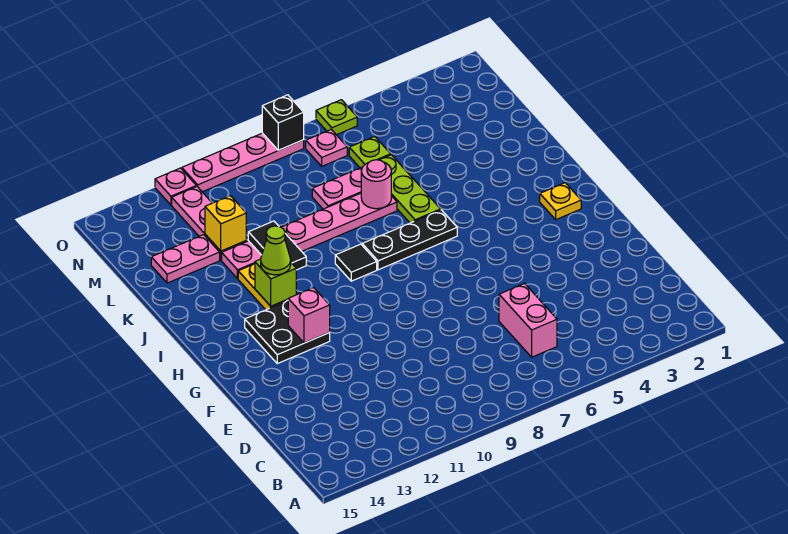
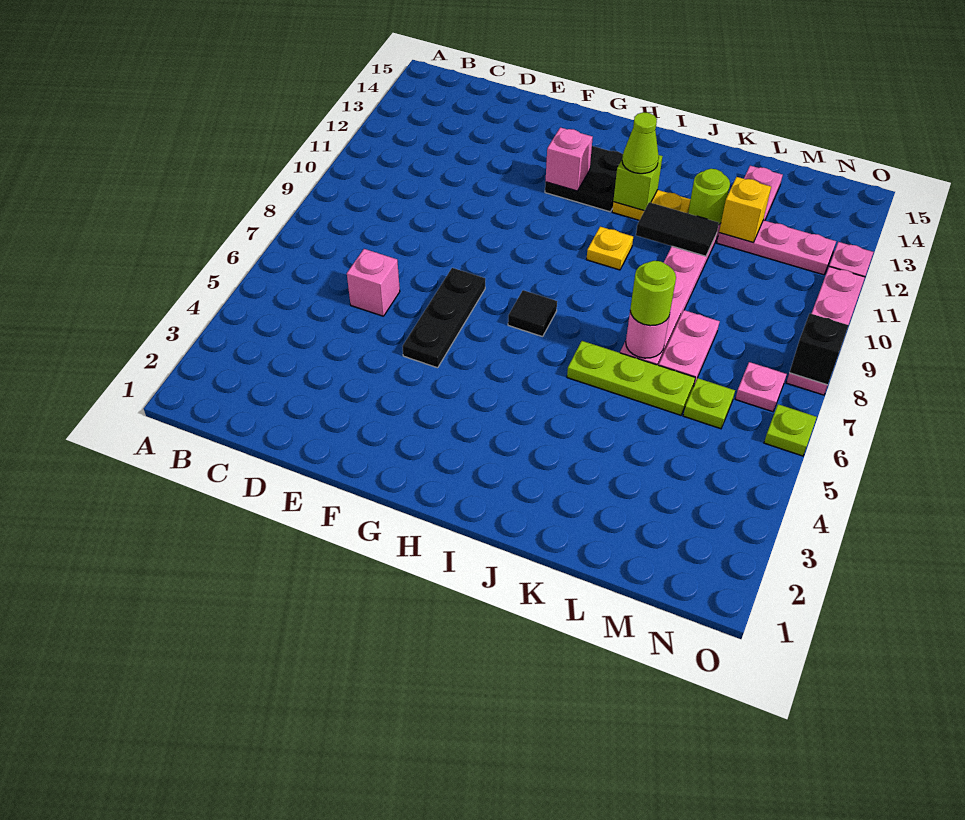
pink brick C6:D6 level 1 -> pink brick D6 level 1
yellow plate H2 level 1 -> yellow plate I10 level 1
black plate I6:I8 level 1 -> black plate F5:F7 level 1
black tile I9 level 1 -> black tile H7 level 1
none -> lime round brick K7 level 3
none -> lime round brick K12 level 2

